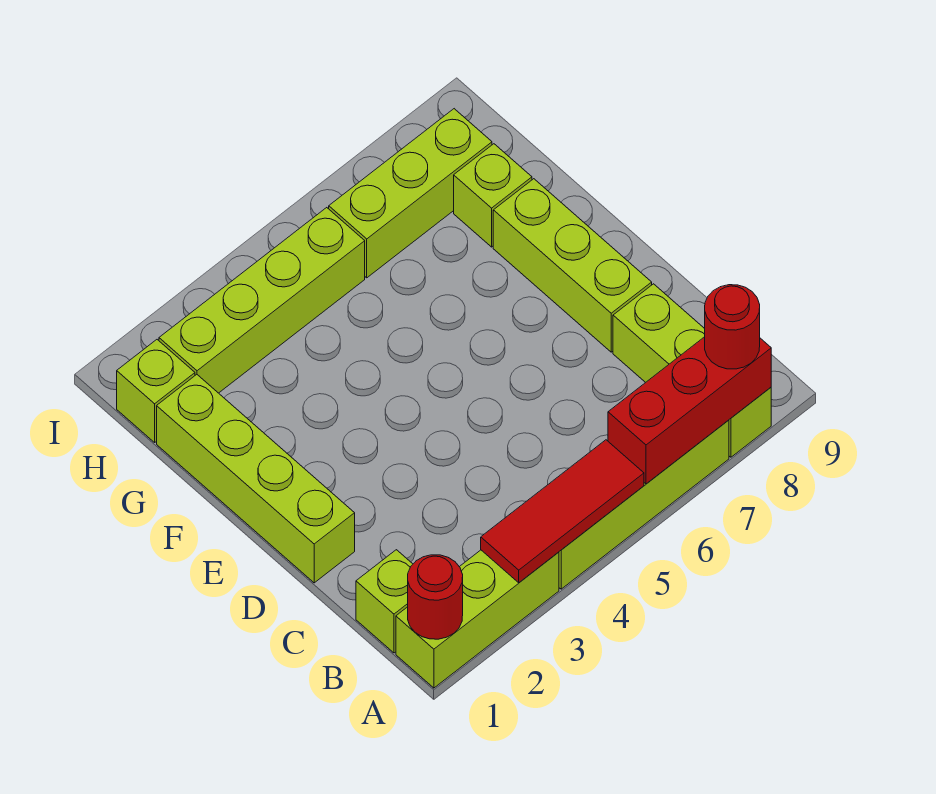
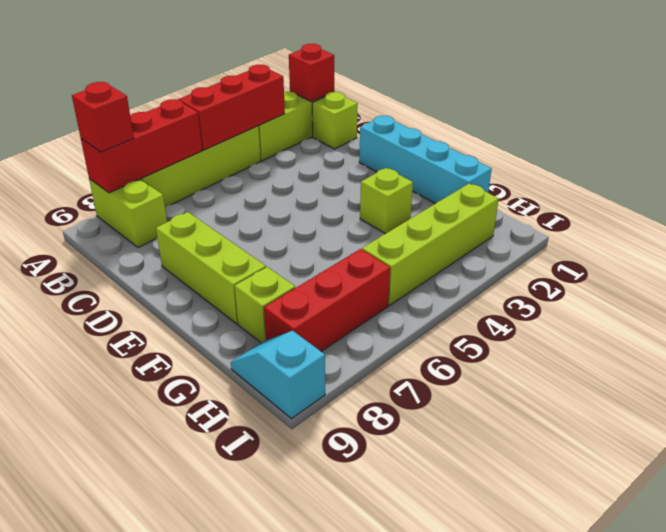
red round brick A1 level 2 -> red brick A1 level 2
red tile A3:A5 level 2 -> red brick A3:A5 level 2
lime brick A8:C8 level 1 -> lime brick A8:B8 level 1
red round brick A8 level 3 -> red brick A8 level 3
lime brick D1:G1 level 1 -> cyan brick D1:G1 level 1
lime brick H1 level 1 -> lime brick F3 level 1
lime brick H6:H8 level 1 -> red brick H6:H8 level 1
none -> cyan slope H9:I9 level 1 top I

